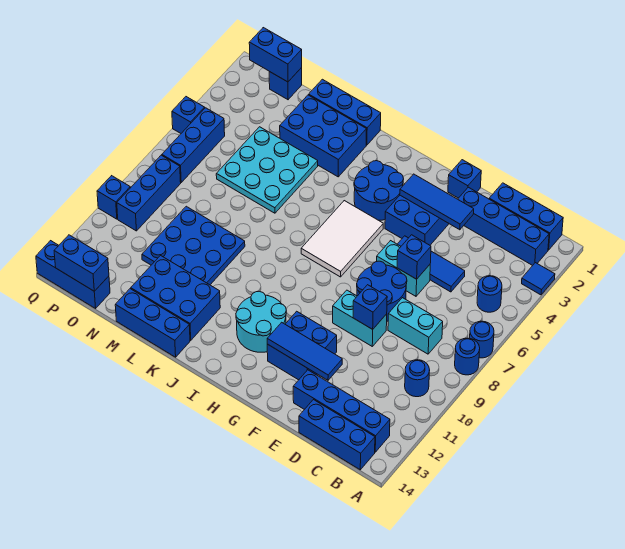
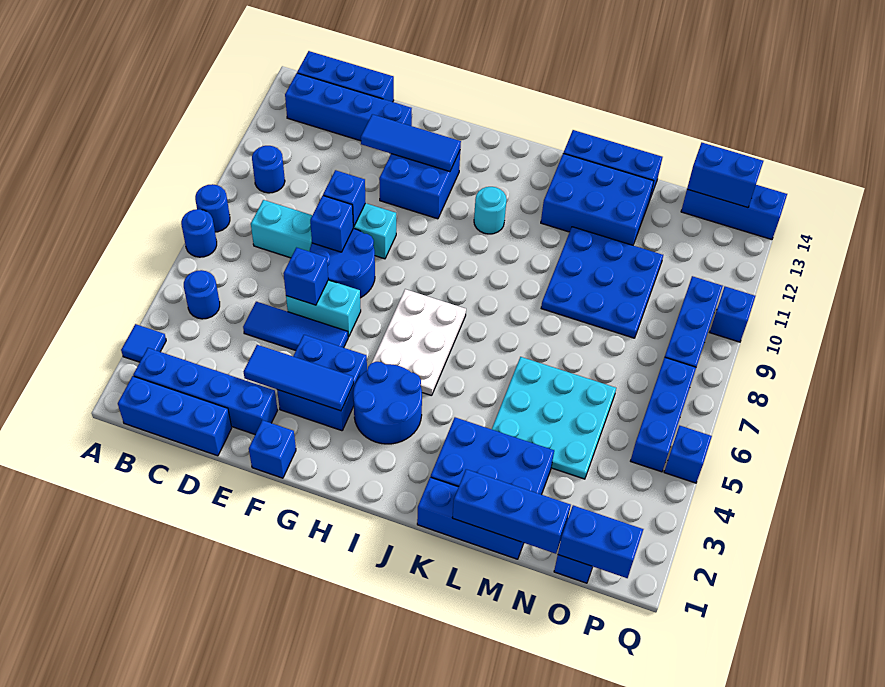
none -> blue brick E8 level 2
white tile H5:I7 level 1 -> white plate H5:I7 level 1
cyan round brick H11:I12 level 1 -> cyan round brick I11 level 1
none -> blue brick L1:N1 level 2

